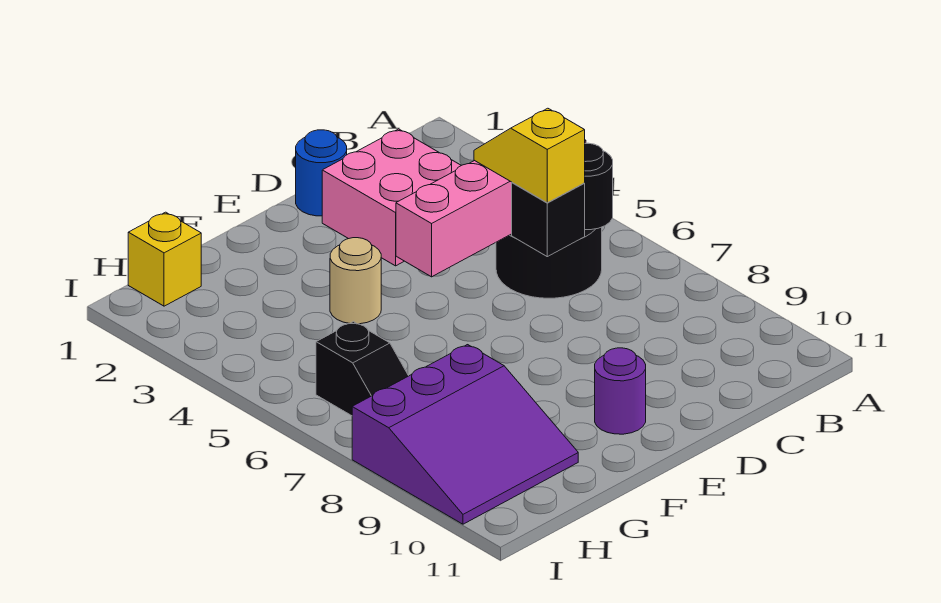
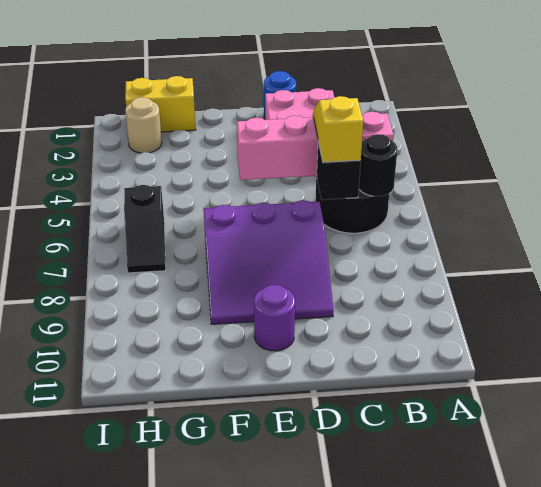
tan round brick F4 level 1 -> tan round brick H2 level 1
purple slope G8:I10 level 1 top 8 -> purple slope D7:F9 level 1 top 7
yellow brick H1 level 1 -> yellow brick G1:H1 level 1

